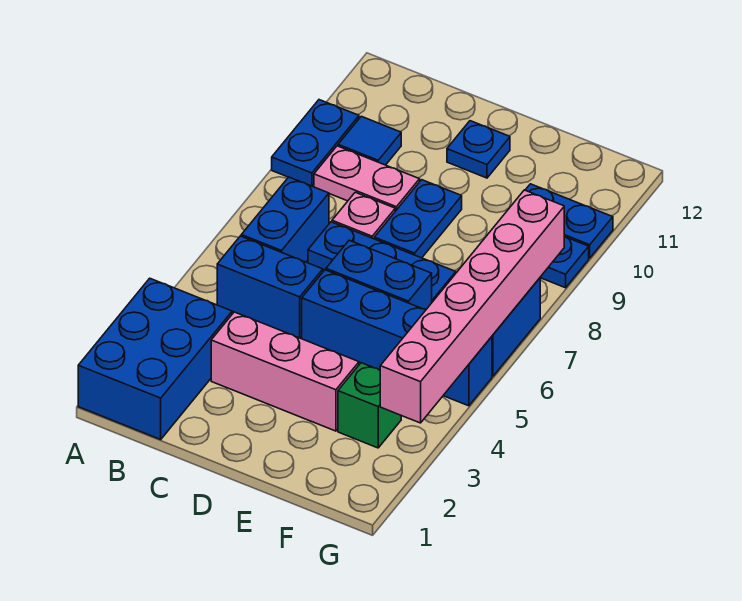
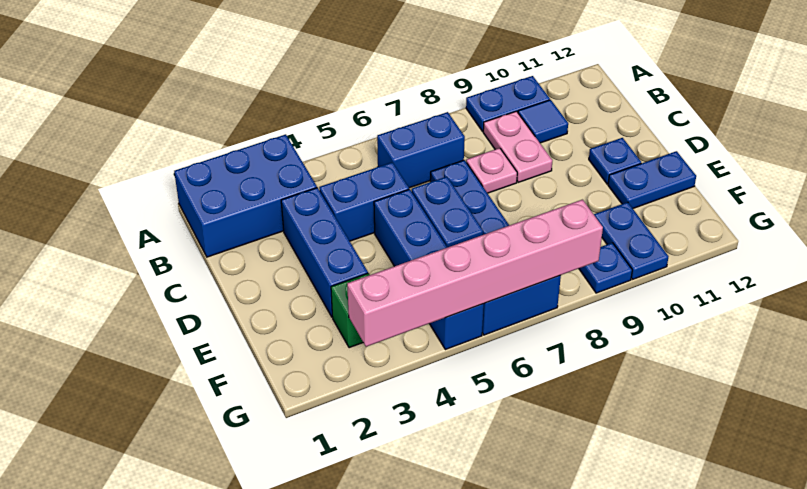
blue brick B5:C5 level 1 -> blue brick C4:C5 level 1
pink brick C3:E3 level 1 -> blue brick C3:E3 level 1
blue plate D8:D9 level 1 -> blue plate E11:E12 level 1

